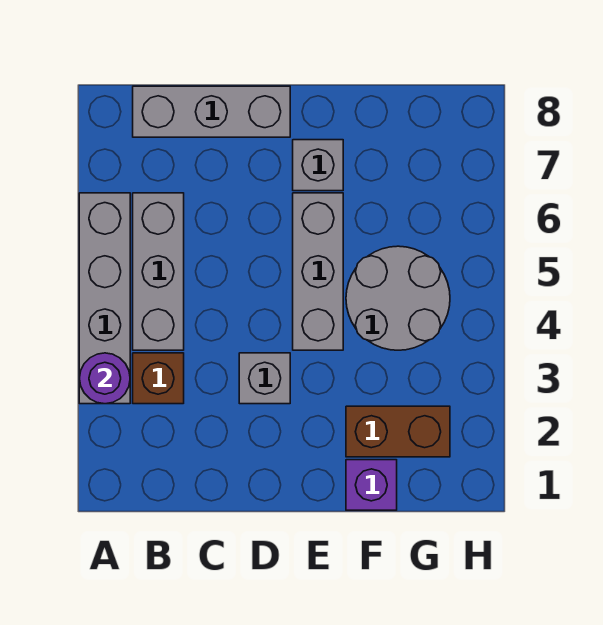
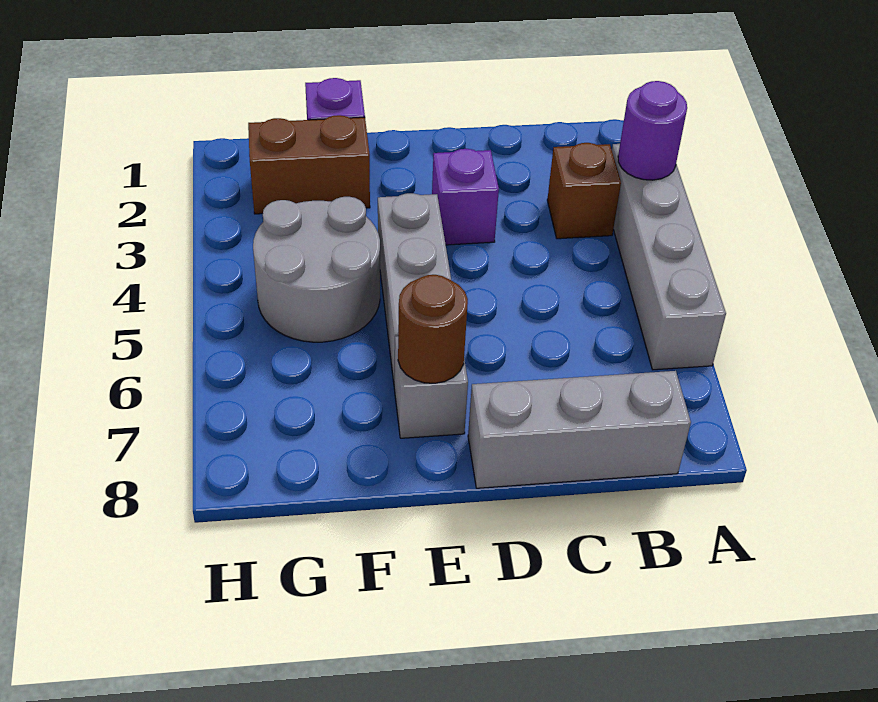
grey brick B4:B6 level 1 -> none
grey brick D3 level 1 -> purple brick D3 level 1
none -> brown round brick E7 level 2

